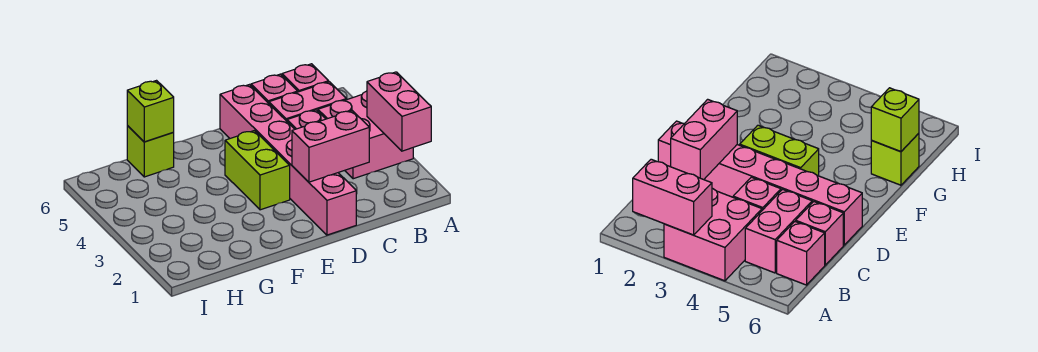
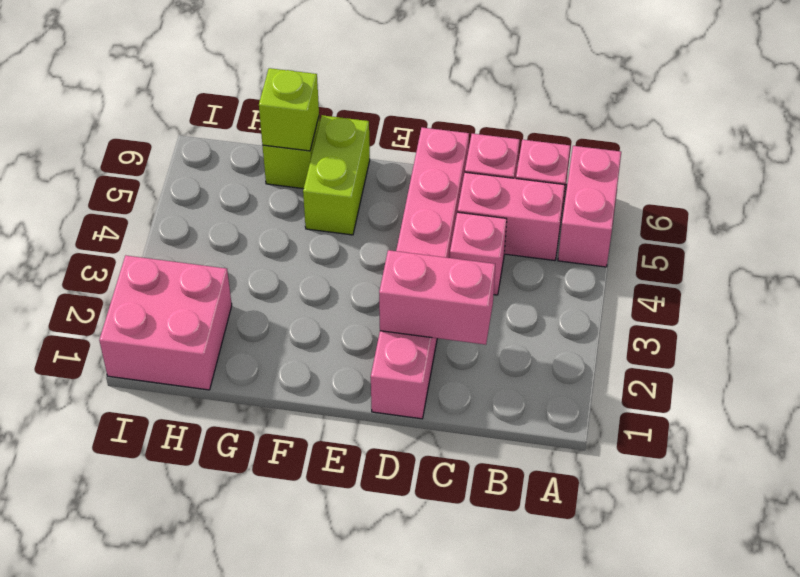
pink brick A2:A3 level 2 -> pink brick A5:A6 level 1
pink brick A3:B4 level 1 -> pink brick H1:I2 level 1
lime brick E3:E4 level 1 -> lime brick F5:F6 level 1

